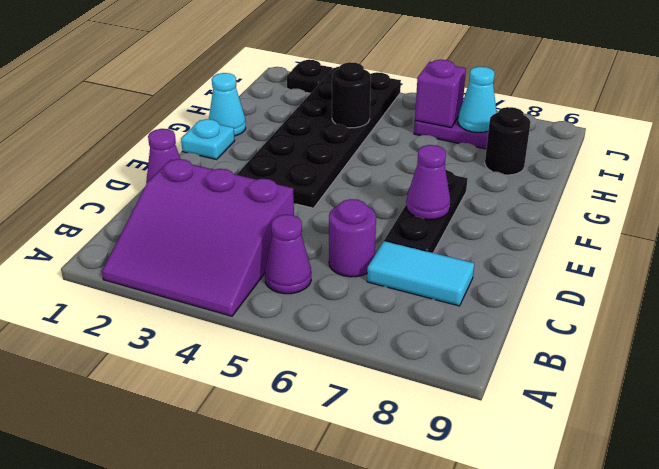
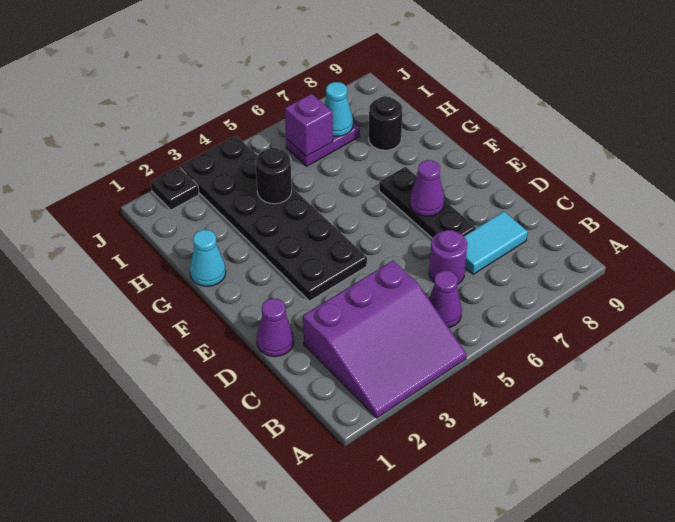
cyan plate F1 level 1 -> none

